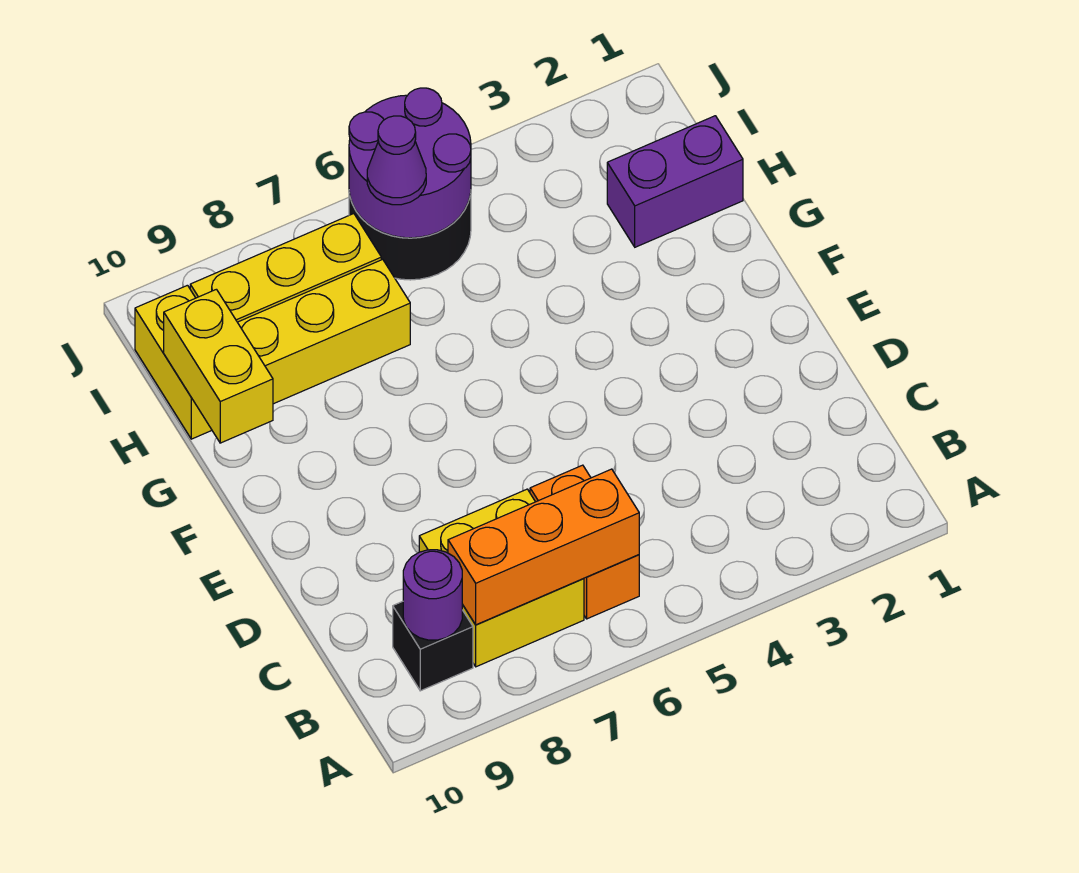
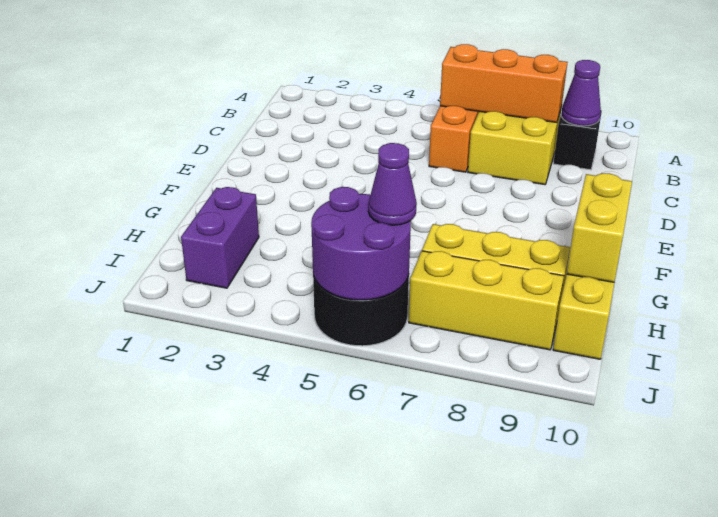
purple round brick B9 level 2 -> purple cone B9 level 2
purple brick H1:H2 level 1 -> purple brick H2:I2 level 1

